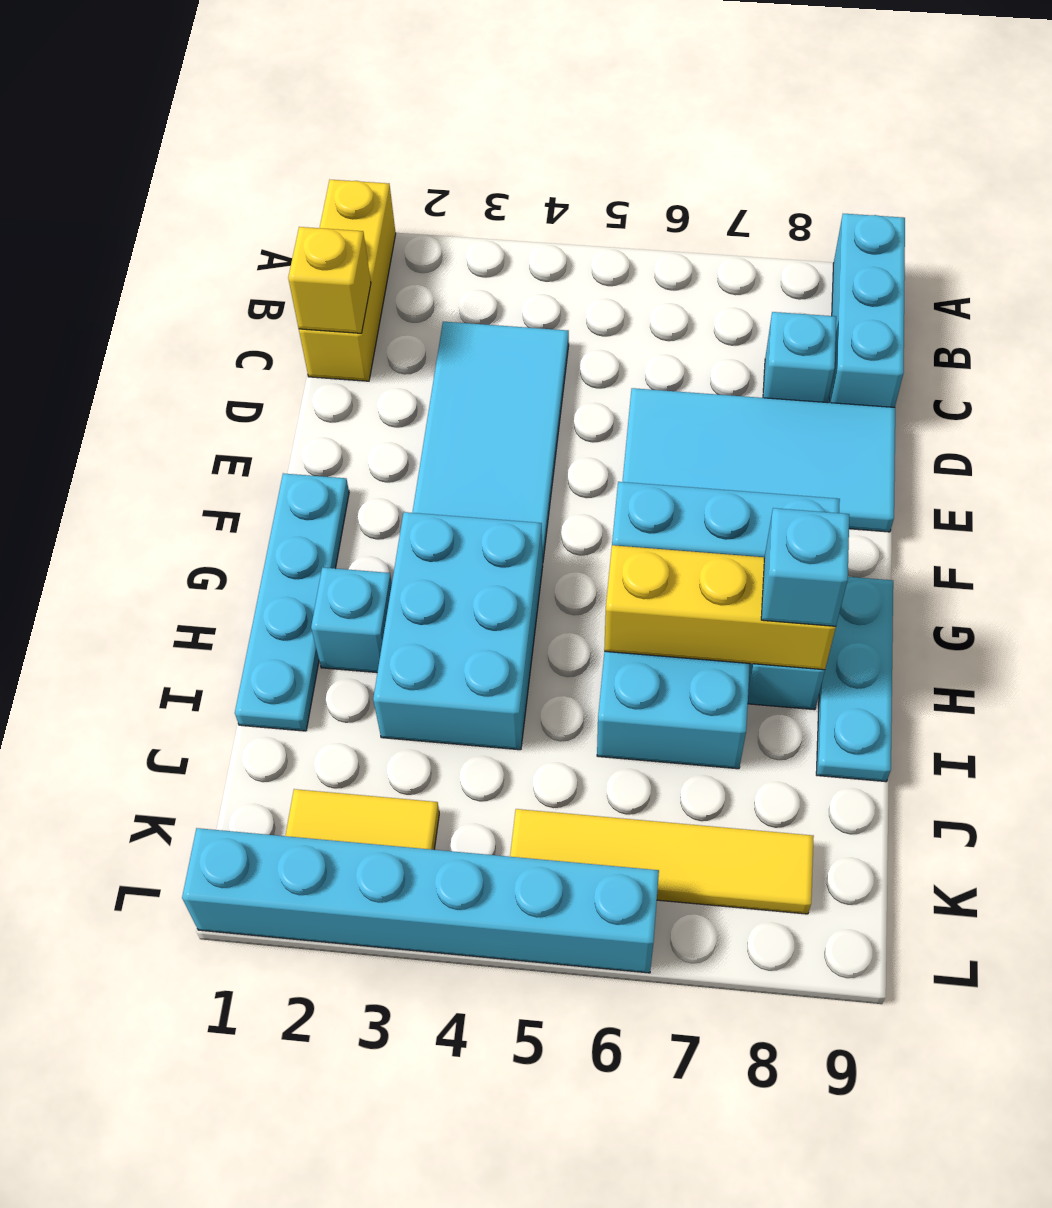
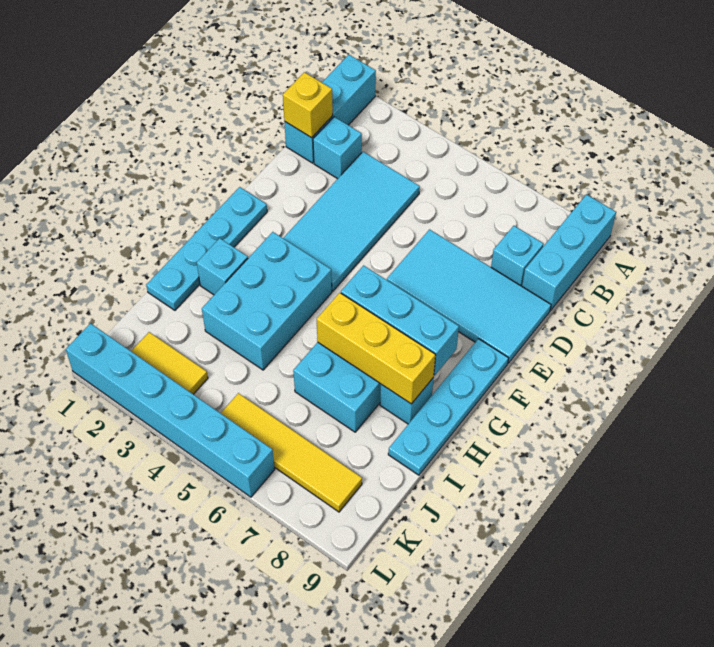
yellow brick A1:C1 level 1 -> cyan brick A1:C1 level 1
cyan plate G9:I9 level 1 -> cyan plate F9:I9 level 1
cyan brick H8 level 3 -> cyan brick C2 level 1

